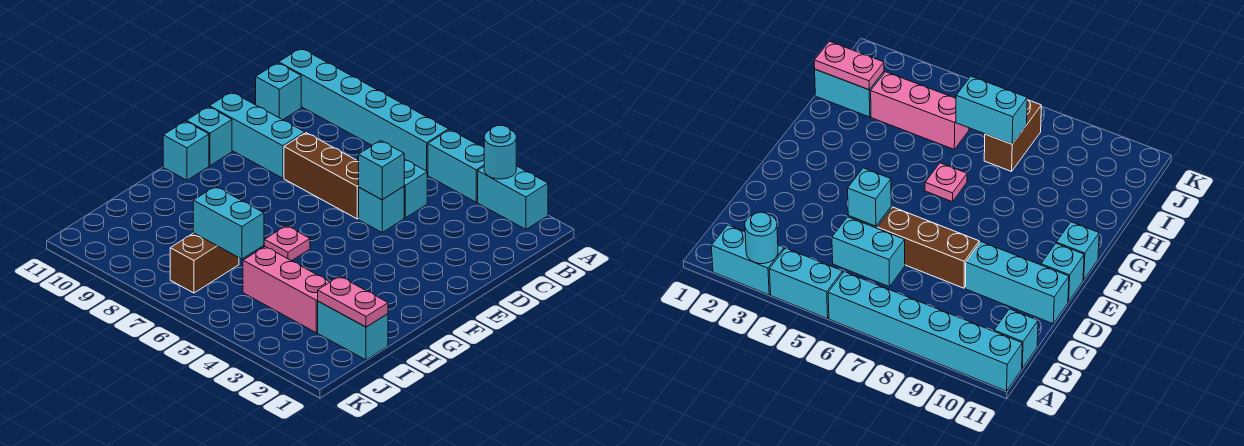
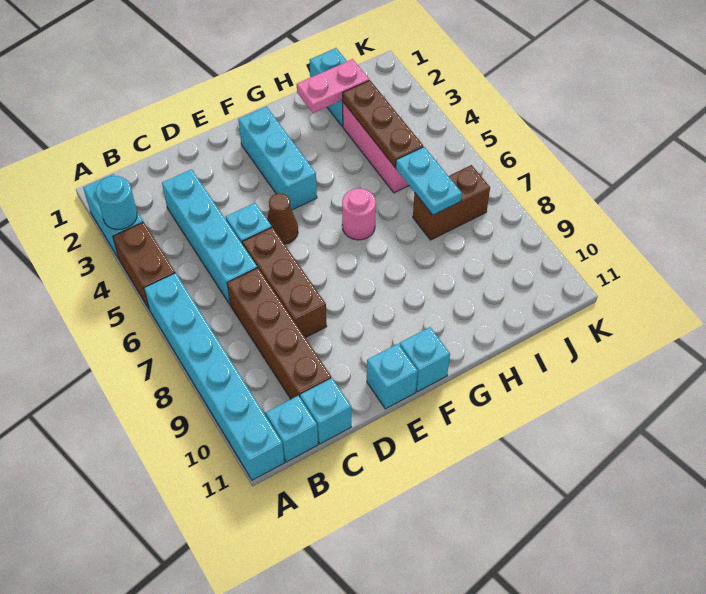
cyan brick A4:A5 level 1 -> brown brick A4:A5 level 1
cyan brick C5:C6 level 1 -> cyan brick C3:C6 level 1
none -> brown brick C7:C10 level 1
cyan brick D5 level 2 -> cyan brick C11 level 1
cyan brick D9:D11 level 1 -> cyan brick F2:F4 level 1
none -> brown cone E5 level 1
pink plate G6 level 1 -> pink round brick G6 level 1
pink plate I1:I2 level 2 -> pink plate H2:I2 level 2
none -> brown plate I3:I5 level 2
cyan brick I6:I7 level 2 -> cyan plate I6:I7 level 2

